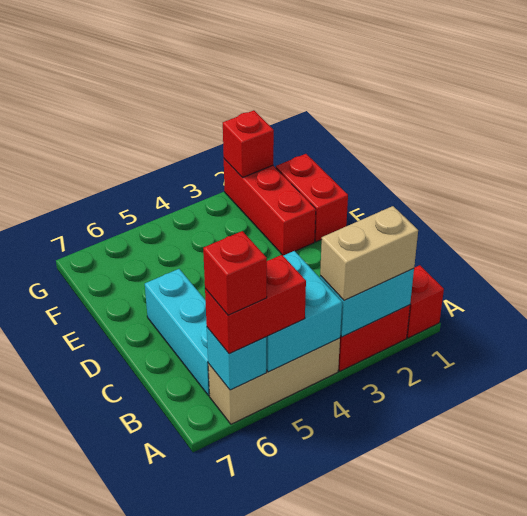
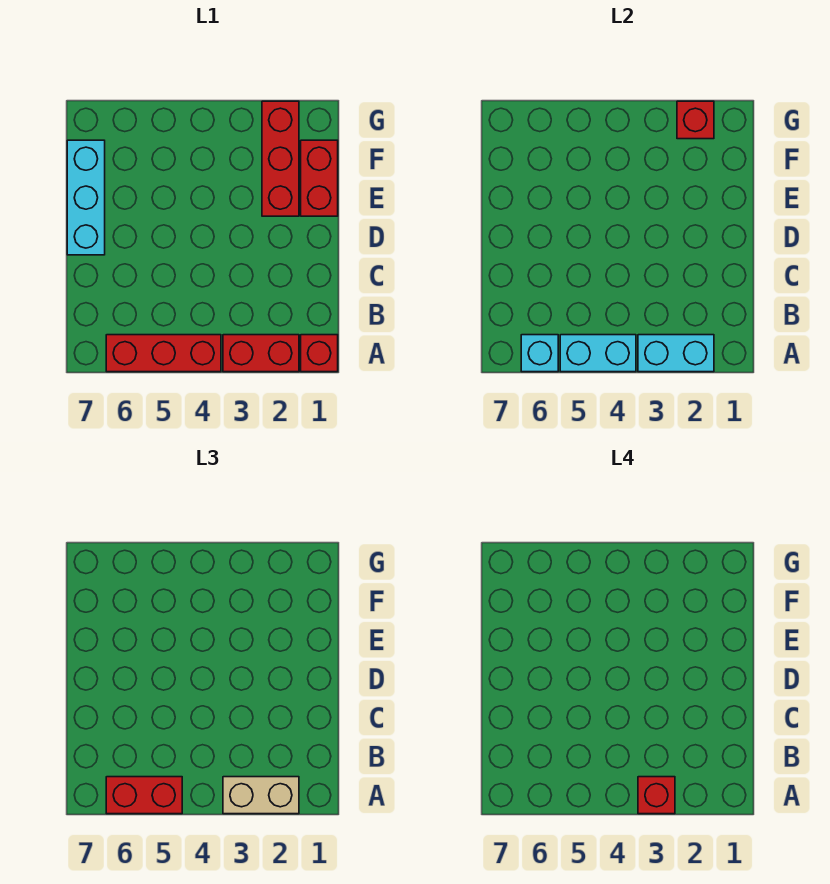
tan brick A4:A6 level 1 -> red brick A4:A6 level 1
cyan brick A4:B5 level 2 -> cyan brick A4:A5 level 2
red brick A6 level 4 -> red brick A3 level 4
cyan brick B6:D6 level 1 -> cyan brick D7:F7 level 1

